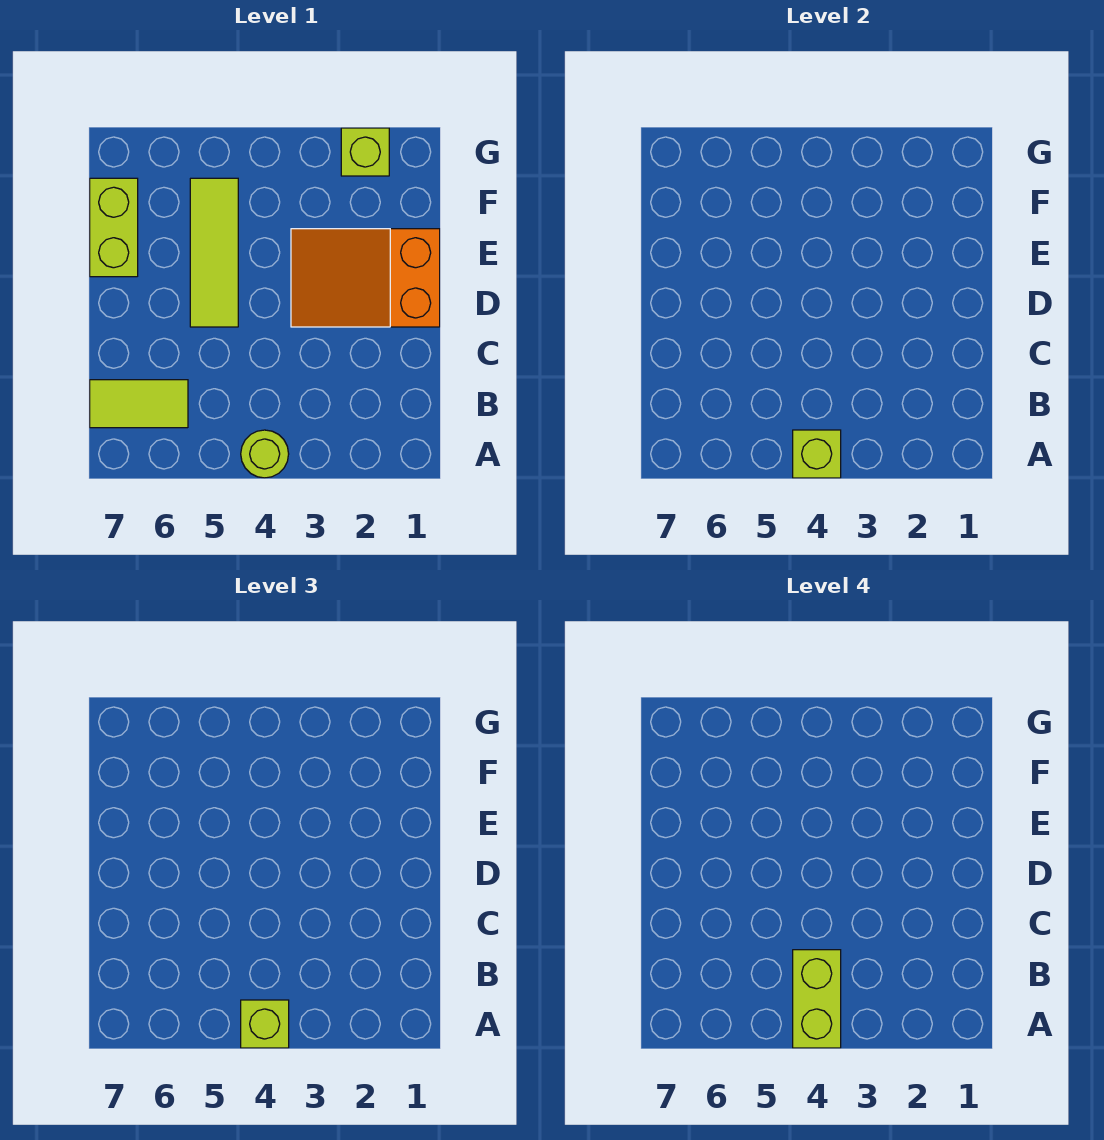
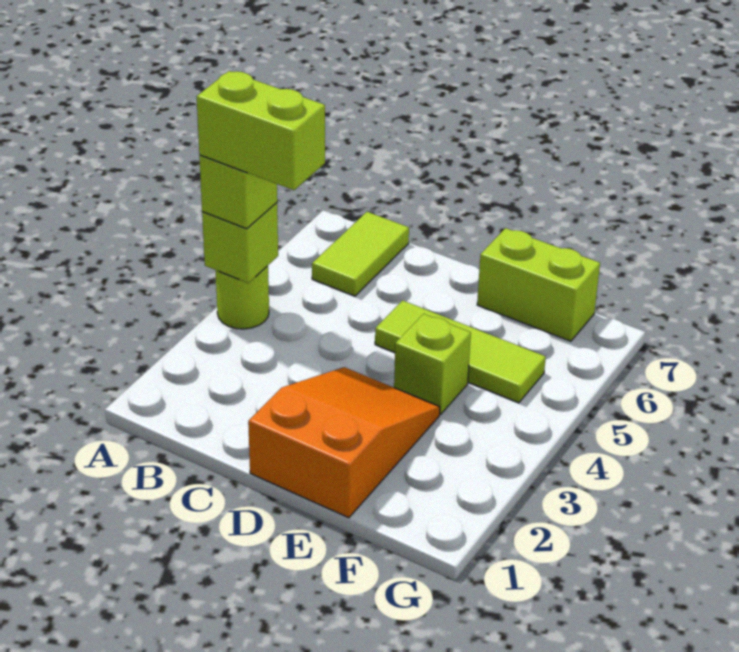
lime brick G2 level 1 -> lime brick E4 level 1

